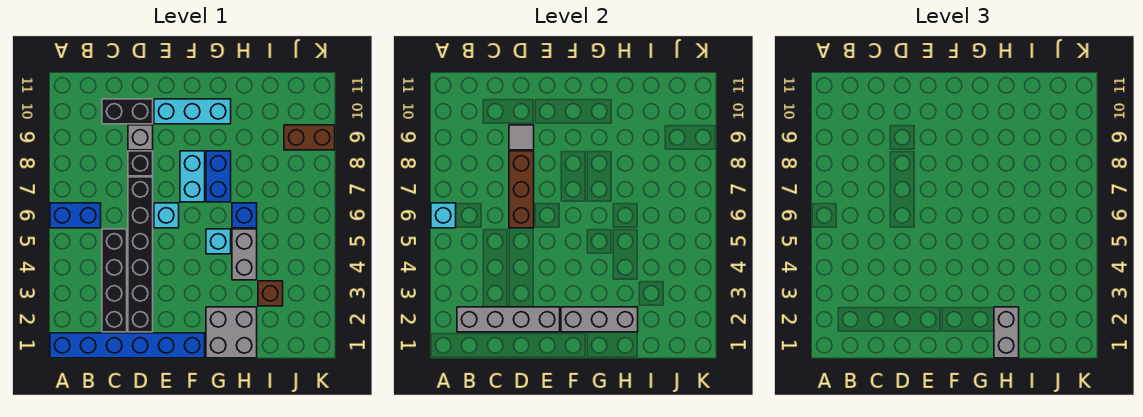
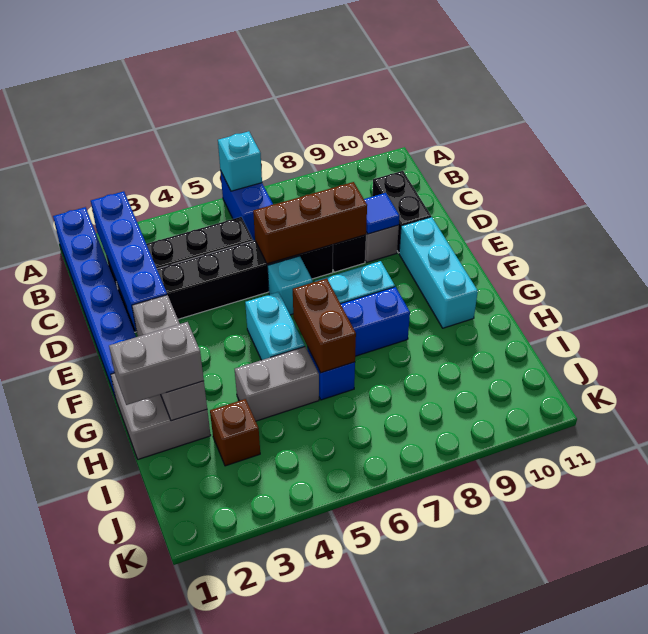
grey brick B2:E2 level 2 -> blue brick B2:E2 level 2
grey tile D9 level 2 -> blue tile D9 level 2
cyan brick G5 level 1 -> cyan brick F5:G5 level 1
brown brick J9:K9 level 1 -> brown brick G6:H6 level 2

